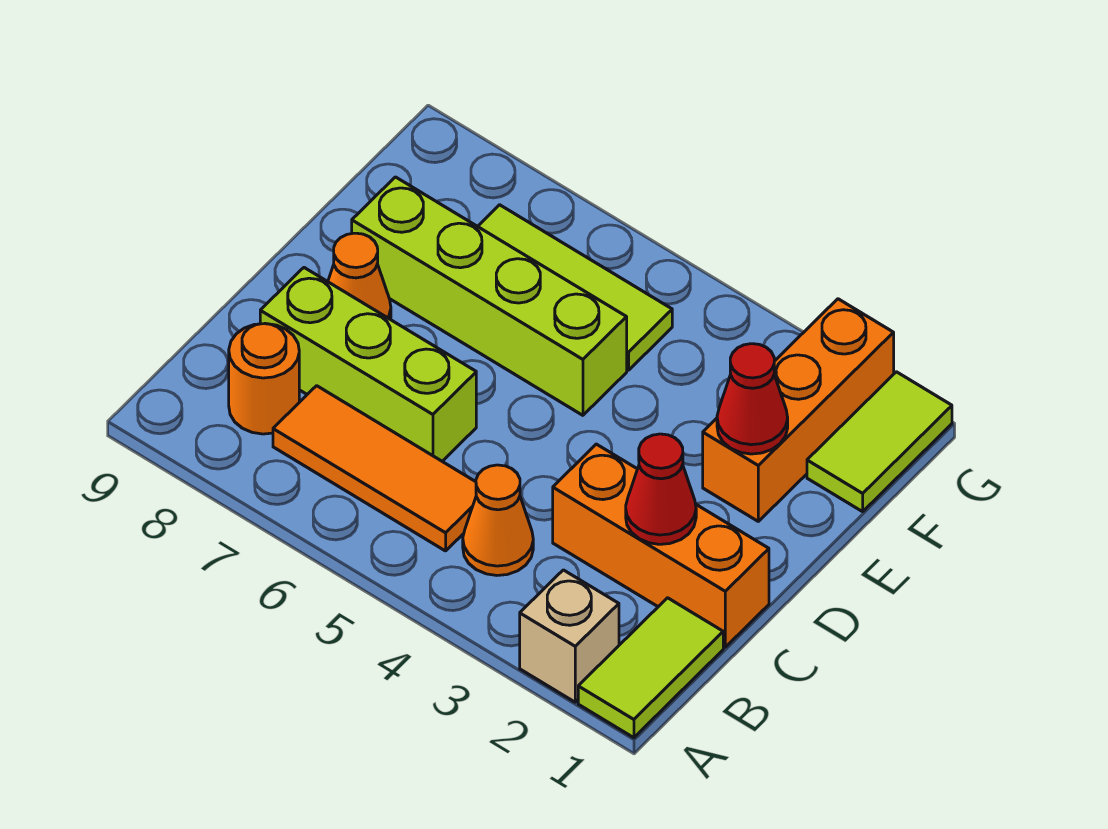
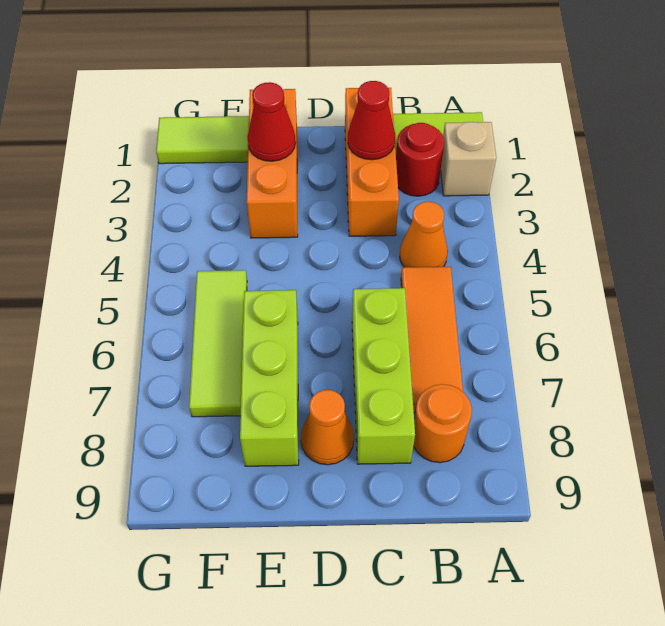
none -> red round brick B2 level 1
orange brick E2:G2 level 1 -> orange brick E1:E3 level 1
lime brick E5:E8 level 1 -> lime brick E6:E8 level 1

